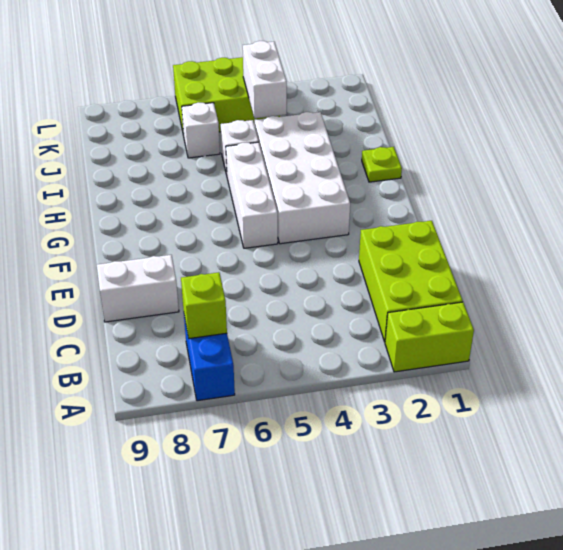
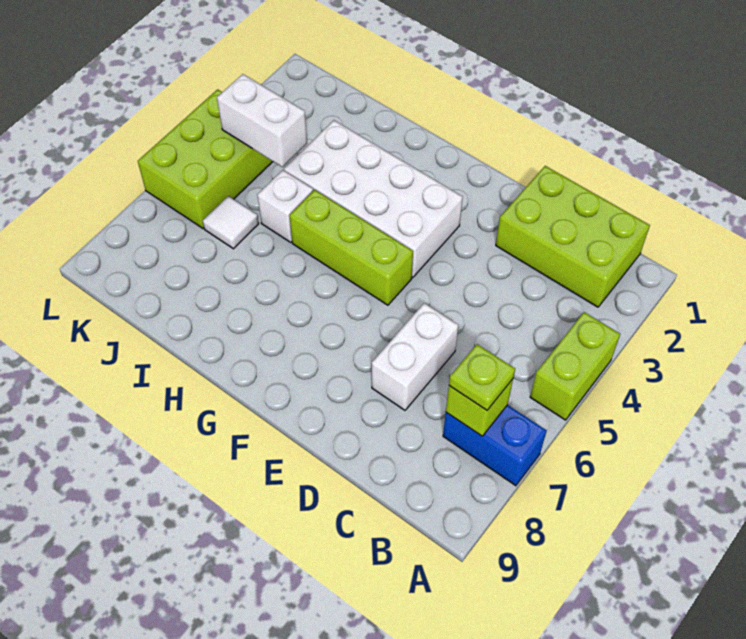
lime brick A1:A2 level 1 -> lime brick A4:A5 level 1
white brick D8:D9 level 1 -> white brick D6:D7 level 1
white brick F5:H5 level 1 -> lime brick F5:H5 level 1
lime plate H1 level 1 -> lime plate B7 level 3
white brick J6 level 1 -> white tile J6 level 1

